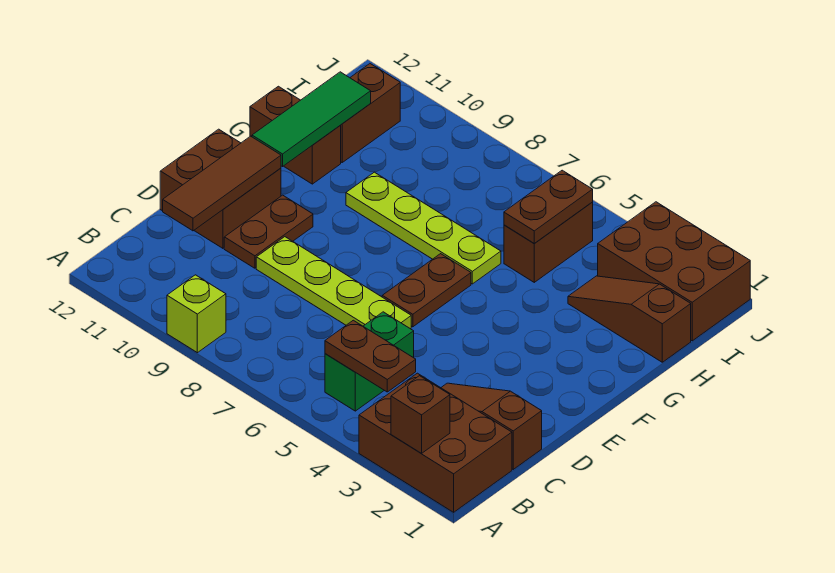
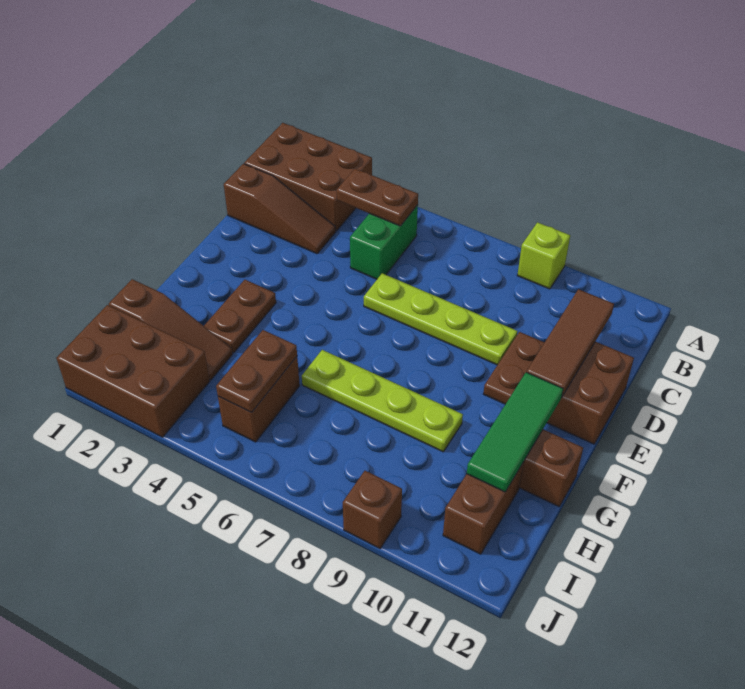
brown brick A2 level 2 -> brown brick J9 level 1
brown plate E6:F6 level 1 -> brown plate F3:G3 level 1

